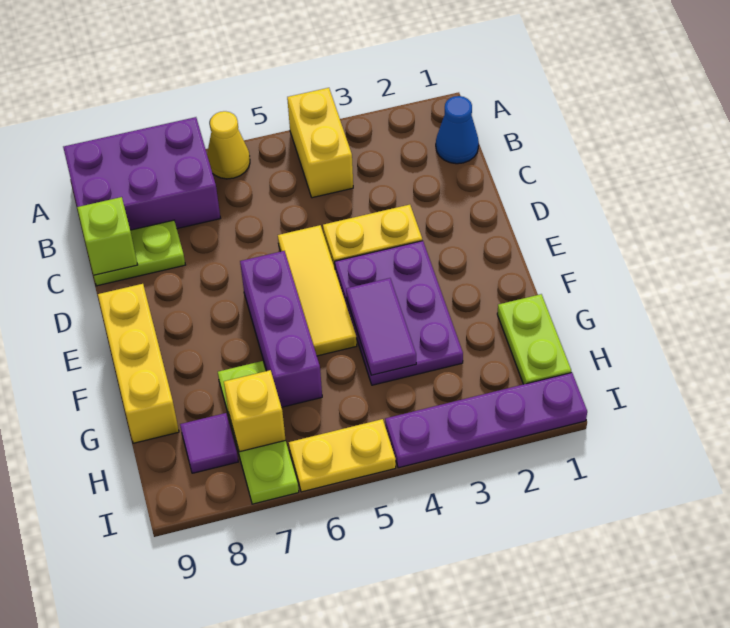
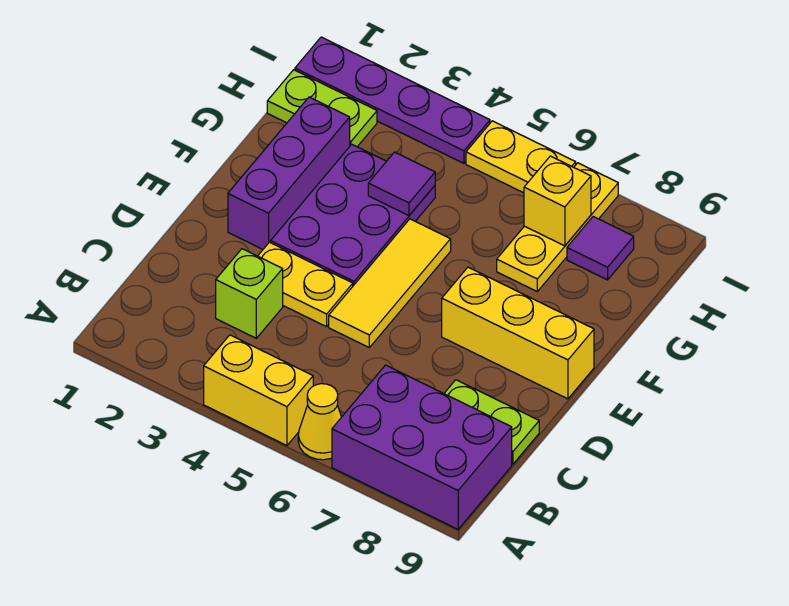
yellow brick A4:B4 level 1 -> yellow brick A4:A5 level 1
blue cone B1 level 1 -> none
lime brick C9 level 2 -> lime brick C3 level 1
purple brick E6:G6 level 1 -> purple brick E2:G2 level 1
yellow brick E9:G9 level 1 -> yellow brick E7:E9 level 1
purple tile F4:G4 level 2 -> purple tile G4 level 2
lime plate G1:H1 level 1 -> lime plate H1:H2 level 1
lime plate G7:I7 level 1 -> yellow plate G7:I7 level 1

